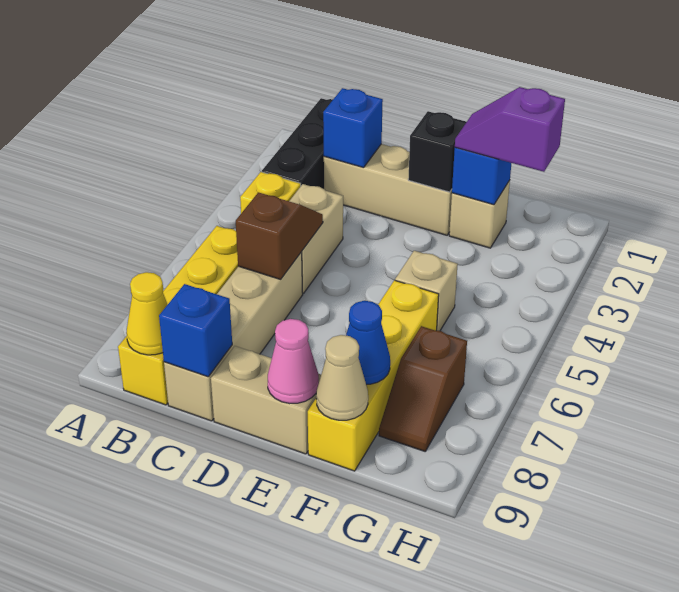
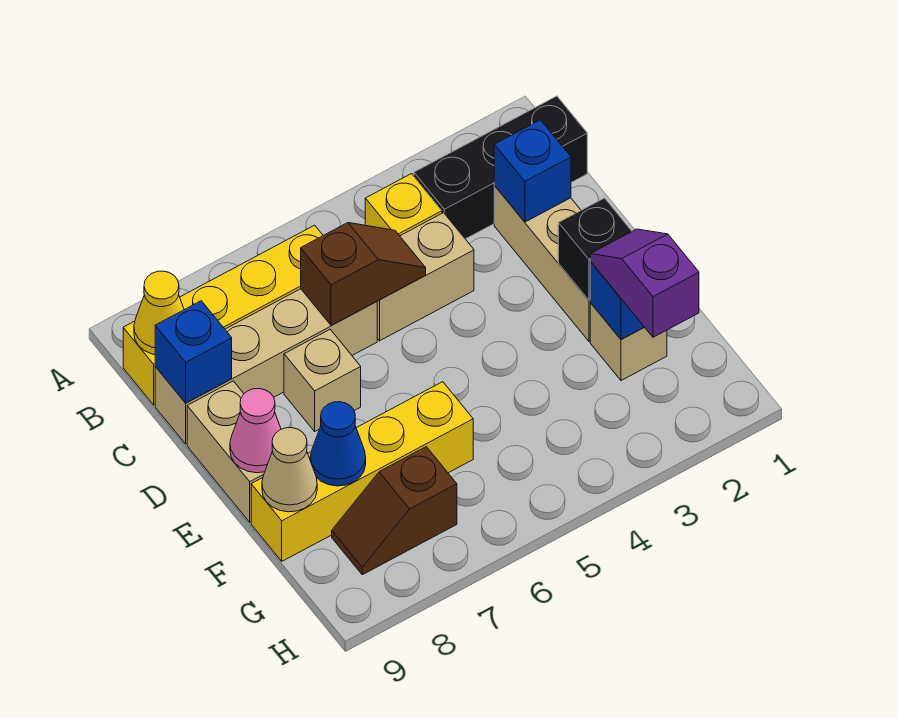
tan brick F5 level 1 -> tan brick D7 level 1

